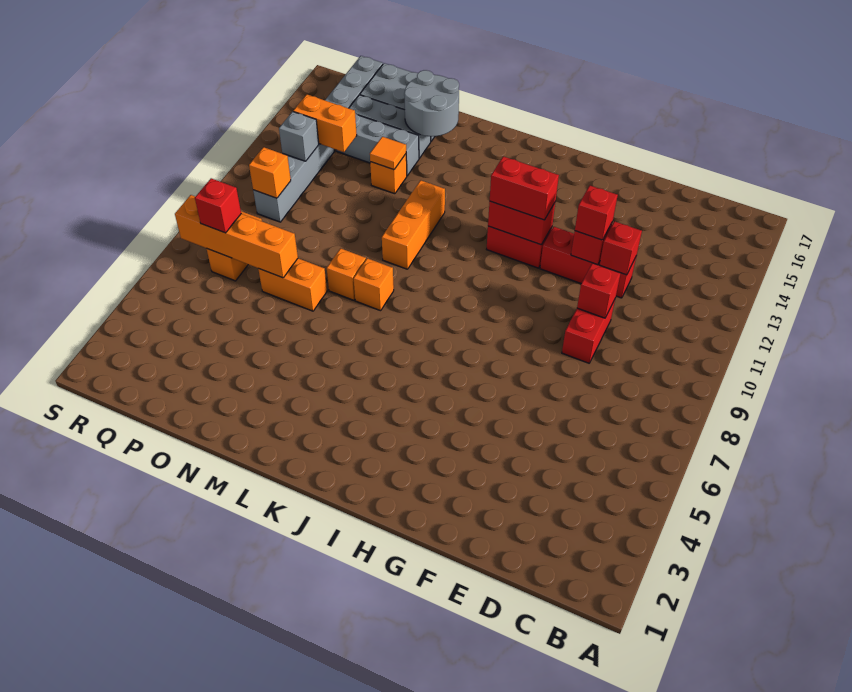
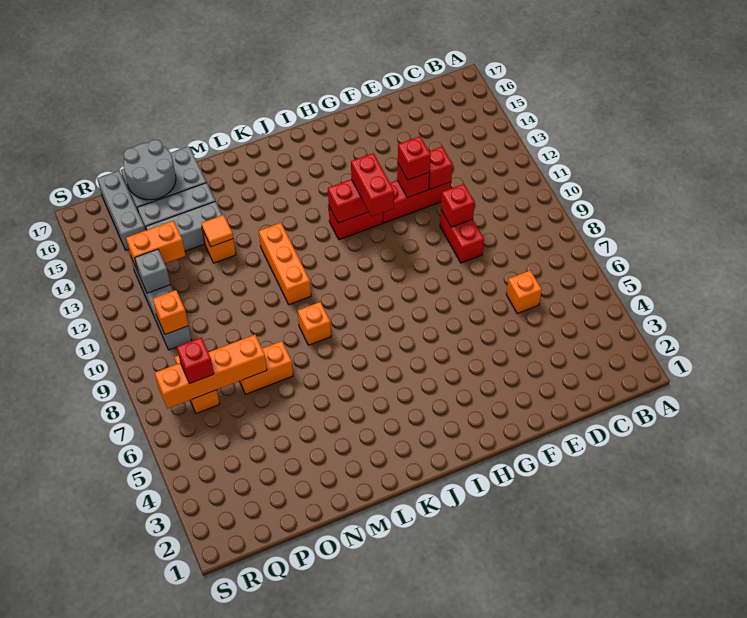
red brick H12:I12 level 3 -> red brick H11:H12 level 3
orange brick M8 level 1 -> orange brick D6 level 1
grey round brick M15:N16 level 2 -> grey round brick O16:P17 level 2

